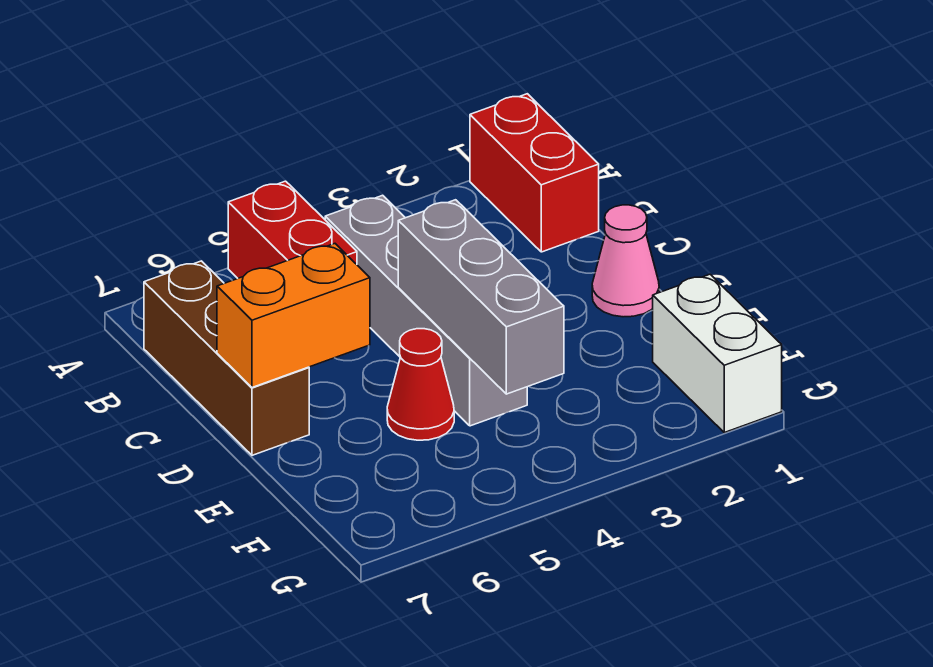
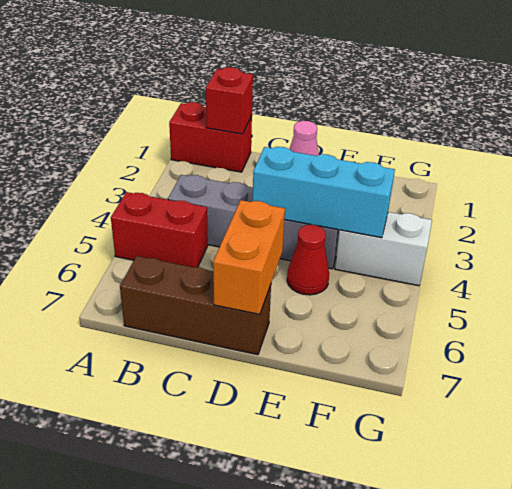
none -> red brick B1 level 2
grey brick D4:F4 level 2 -> cyan brick D4:F4 level 2
white brick F1:G1 level 1 -> white brick F4:G4 level 1

